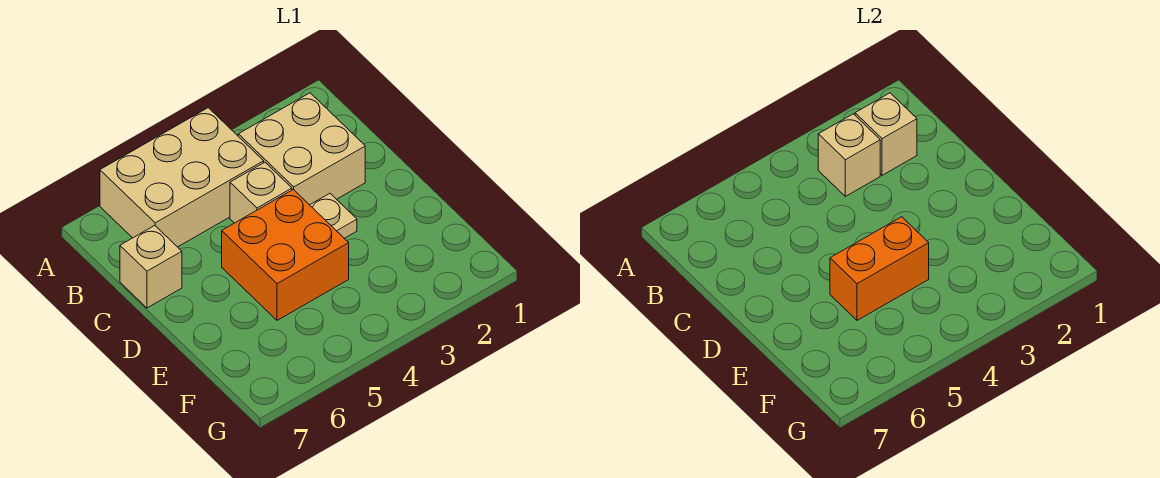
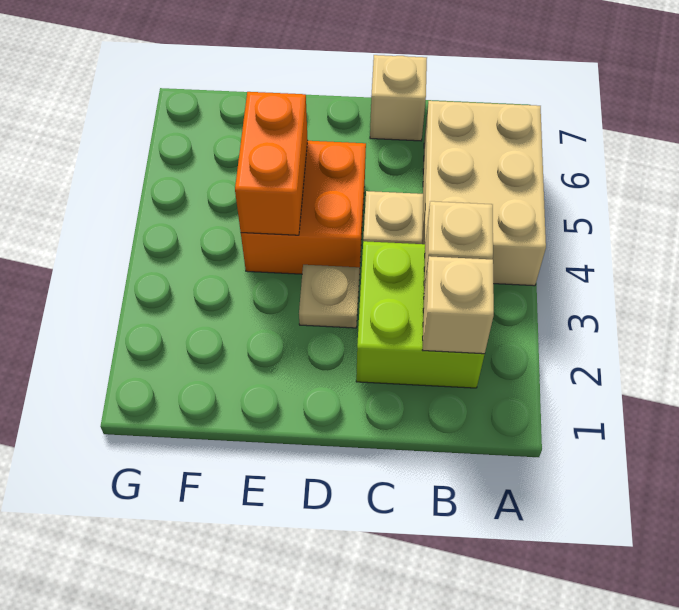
tan brick B2:C3 level 1 -> lime brick B2:C3 level 1

